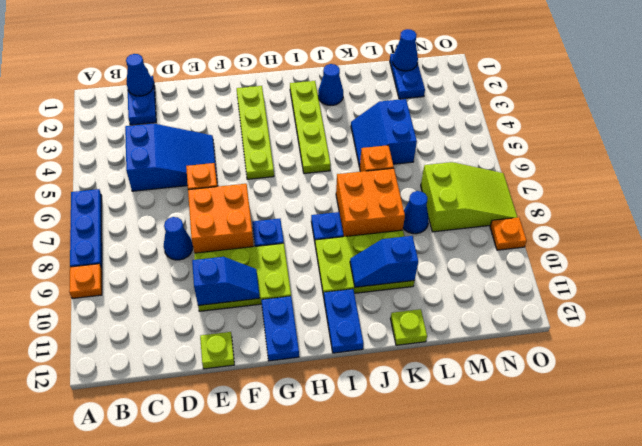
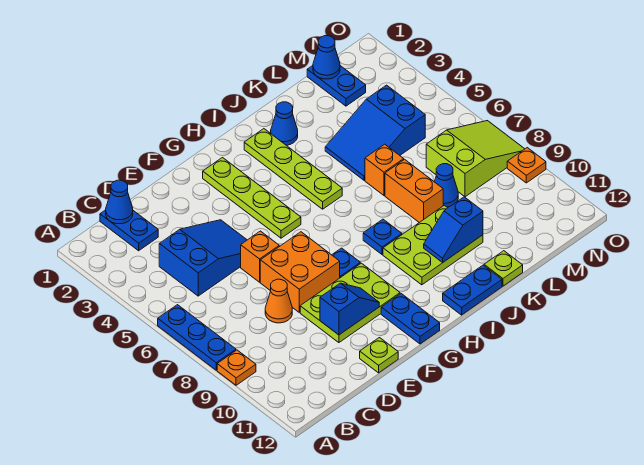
blue cone D8 level 1 -> orange cone D8 level 1
blue plate I11:I12 level 1 -> blue plate I12:J12 level 1
orange brick J7:K8 level 1 -> orange brick K7:K8 level 1
blue slope K4:L5 level 1 top L -> blue slope K4:M5 level 1 top M

